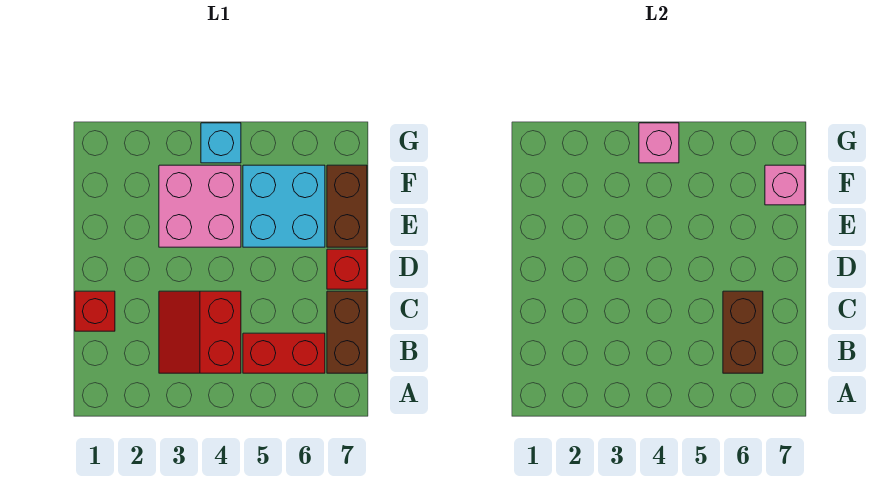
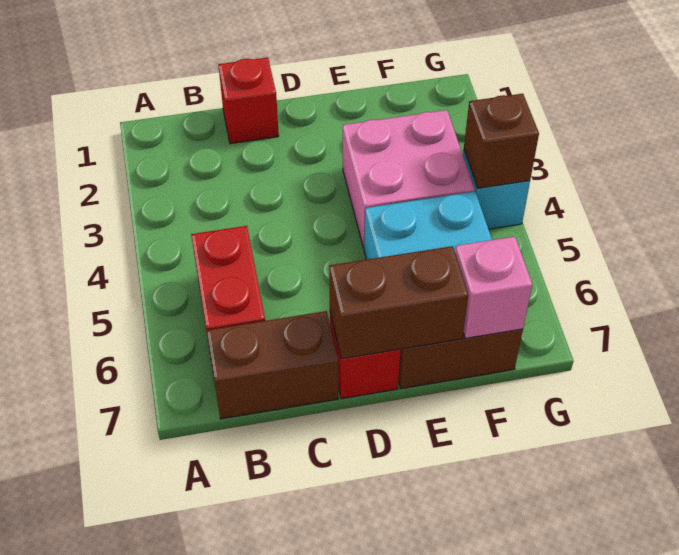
red slope B3:C4 level 1 top 4 -> none
brown brick B6:C6 level 2 -> brown brick D7:E7 level 2
pink brick G4 level 2 -> brown brick G4 level 2

